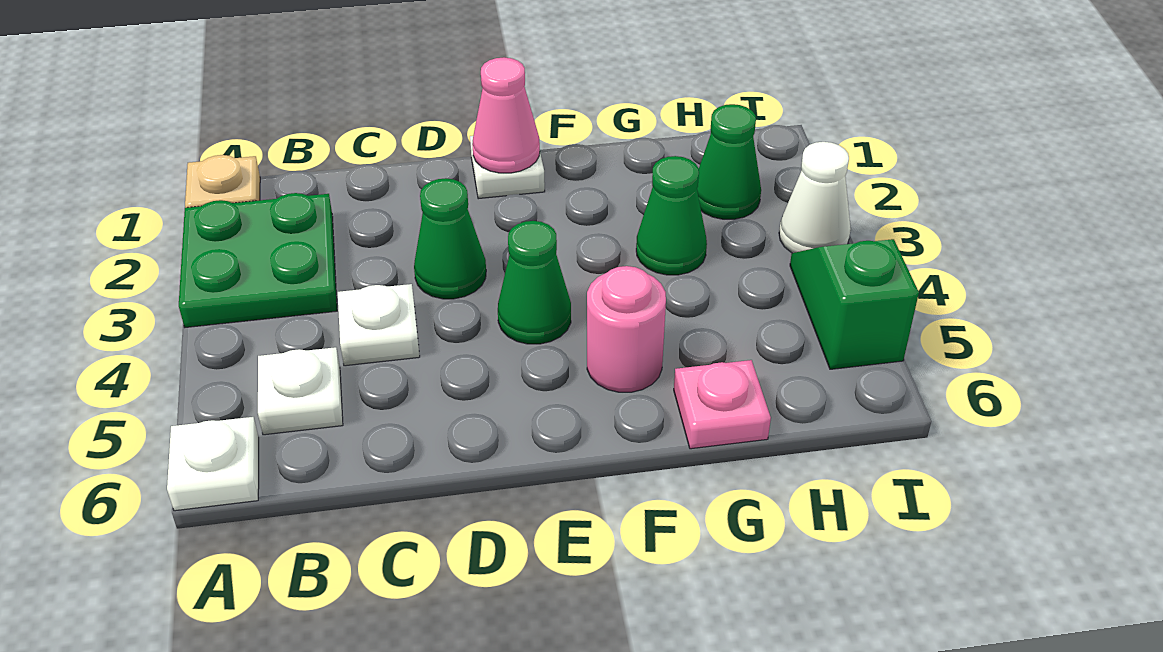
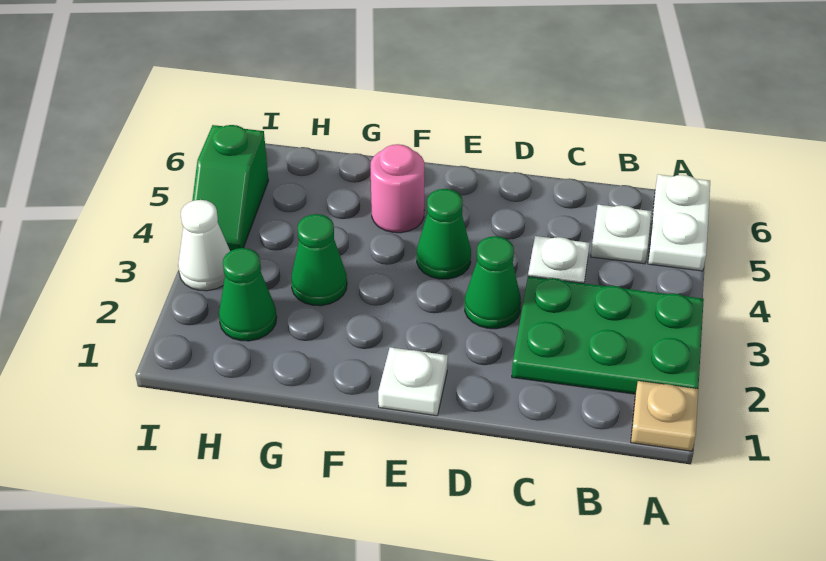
green plate A2:B3 level 1 -> green plate A2:C3 level 1
white plate A6 level 1 -> white plate A5:A6 level 1
pink cone E1 level 2 -> none
pink plate G6 level 1 -> none

